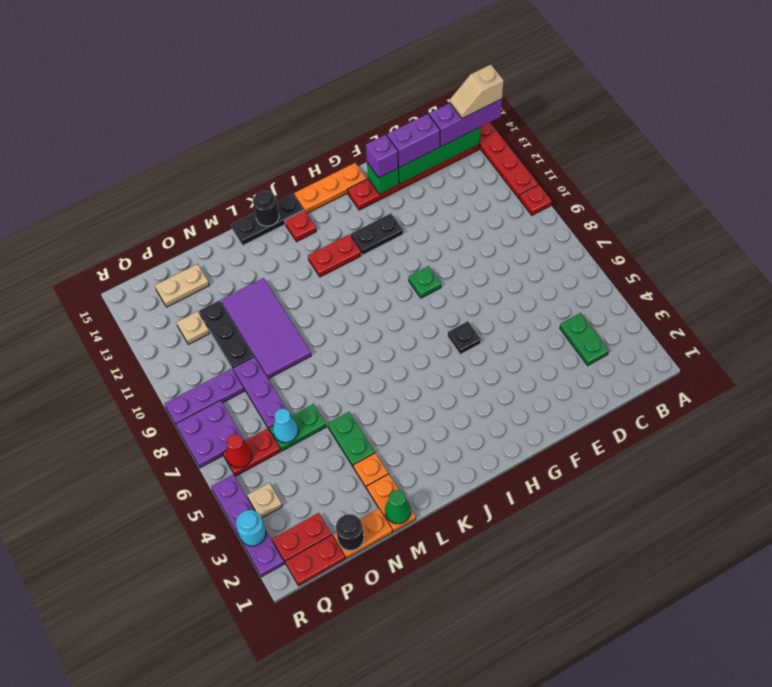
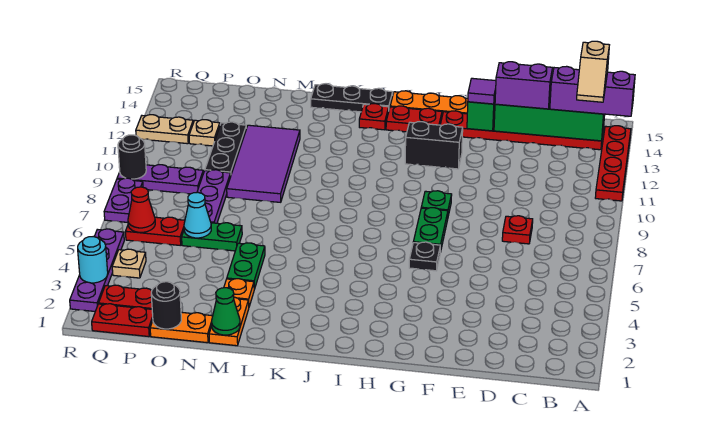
red plate A10 level 1 -> red plate D8 level 1
tan slope A14:B14 level 4 top A -> tan slope B13:B14 level 4 top 14
green plate C3:C4 level 1 -> green plate G7:G8 level 1
purple brick F14 level 3 -> purple tile F14 level 3
black plate G12:H12 level 1 -> black brick G12:H12 level 1
red plate I12:J12 level 1 -> red plate H14:I14 level 1
black round brick K15 level 2 -> black round brick R9 level 2
tan plate O14:P14 level 1 -> tan plate Q12:R12 level 1
purple plate Q7:R8 level 1 -> purple plate R7:R8 level 1

